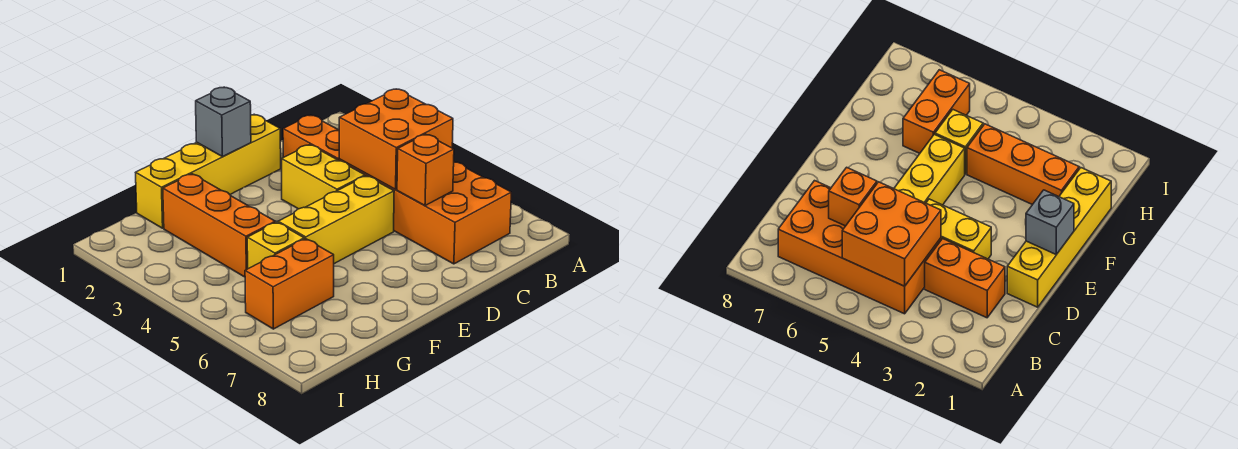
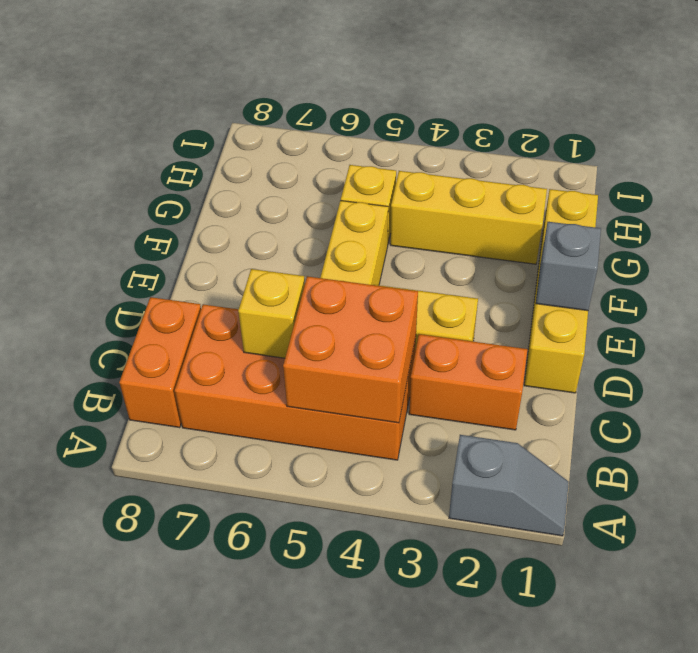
none -> grey slope A1:A2 level 1 top 2
orange brick C6 level 2 -> yellow brick C6 level 2
orange brick G2:G4 level 1 -> yellow brick G2:G4 level 1
orange brick G6:H6 level 1 -> orange brick B8:C8 level 1

